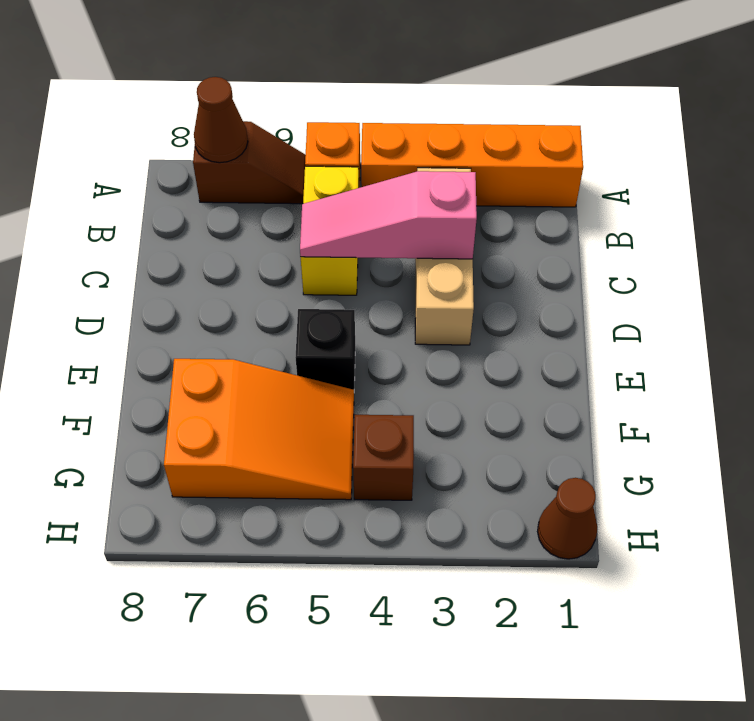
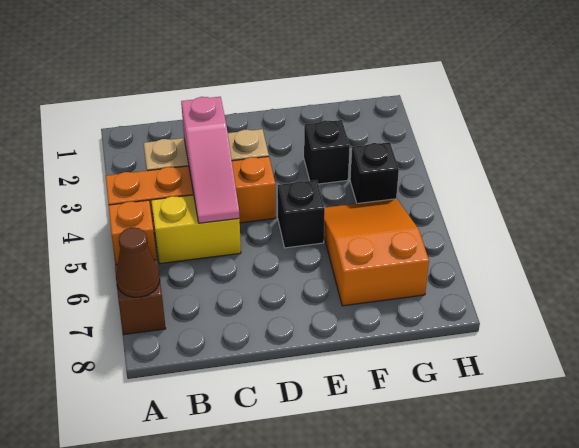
orange brick A1:A4 level 1 -> orange brick A4:D4 level 1
none -> black brick F3 level 1
brown brick G4 level 1 -> black brick G4 level 1
brown cone H1 level 1 -> none

